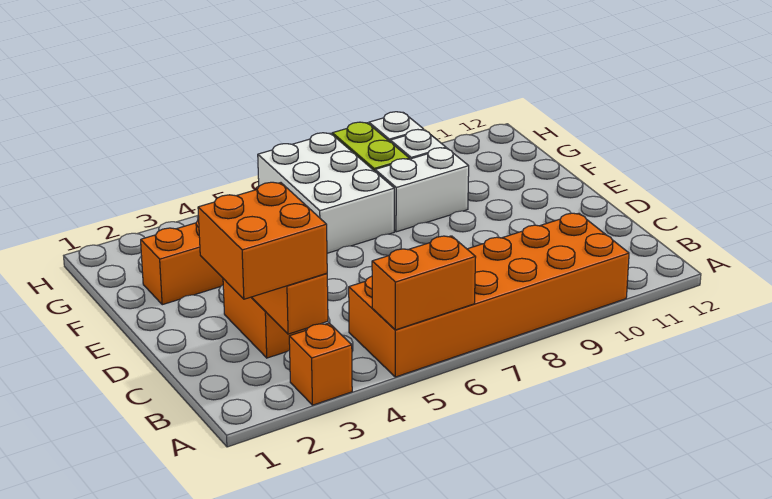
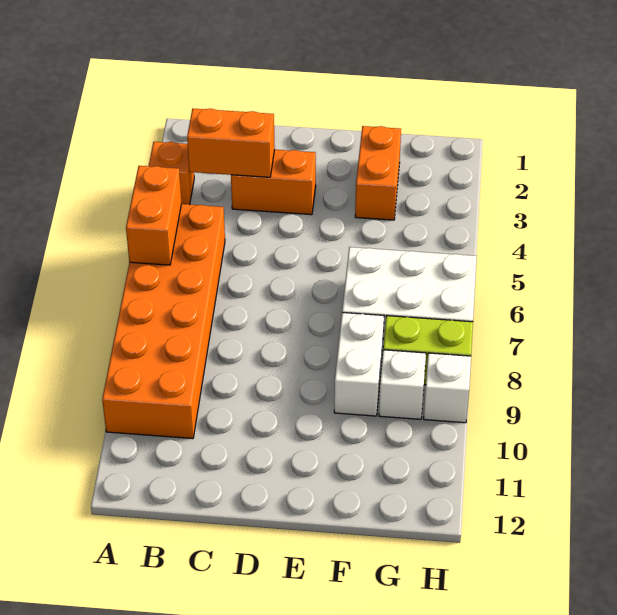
orange brick B2:C3 level 3 -> none

